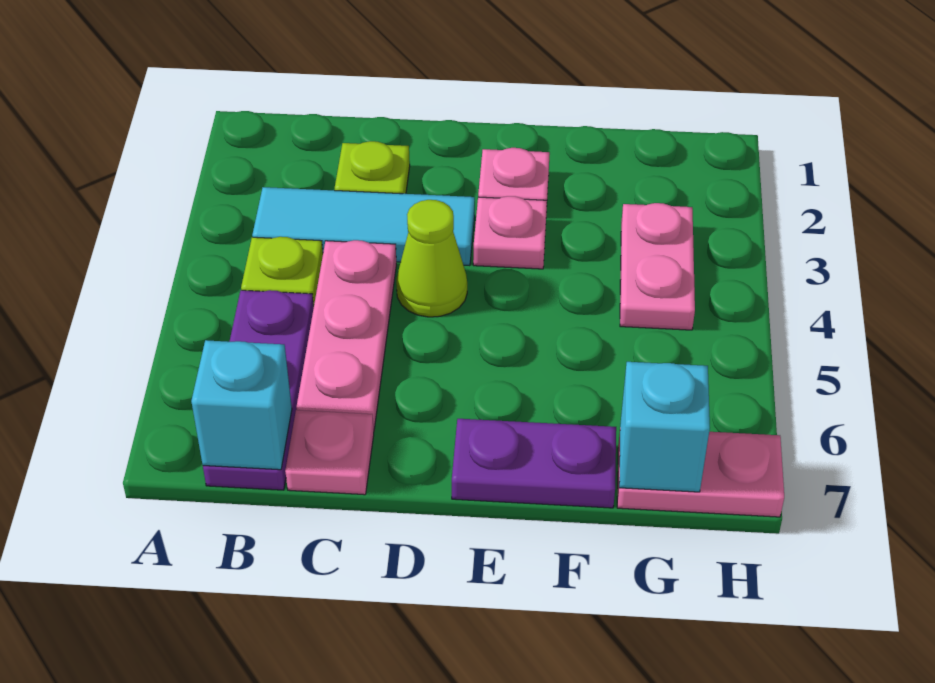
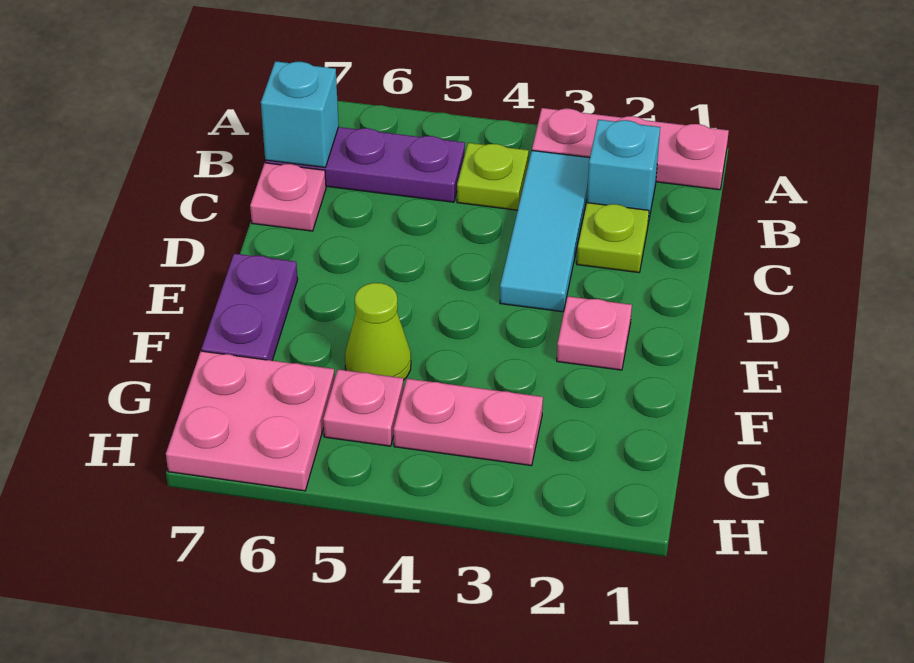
pink plate C4:C6 level 1 -> pink plate A1:A3 level 1
lime cone D4 level 1 -> lime cone F5 level 1
pink plate E3 level 1 -> pink plate G5 level 1
pink plate G7:H7 level 1 -> pink plate G6:H7 level 1
cyan brick G7 level 2 -> cyan brick B2 level 1

